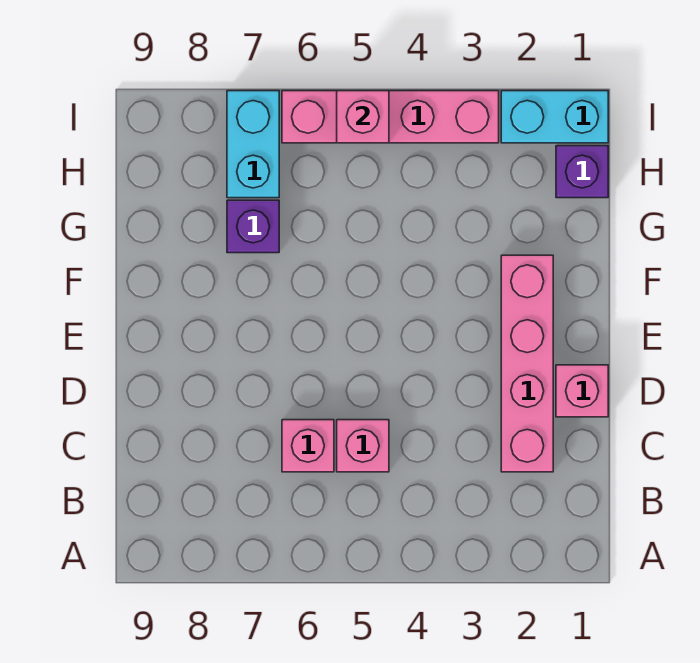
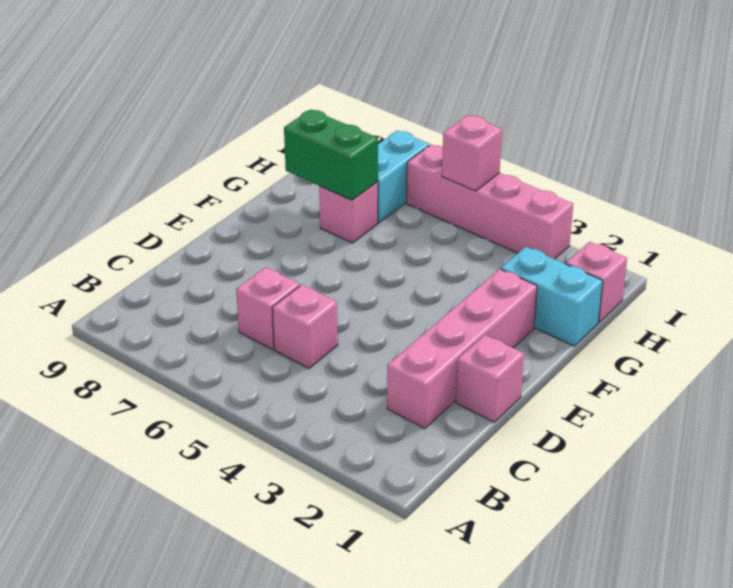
purple brick G7 level 1 -> pink brick G7 level 1
none -> green brick G7:G8 level 2
purple brick H1 level 1 -> pink brick H1 level 1
cyan brick I1:I2 level 1 -> cyan brick G1:G2 level 1

